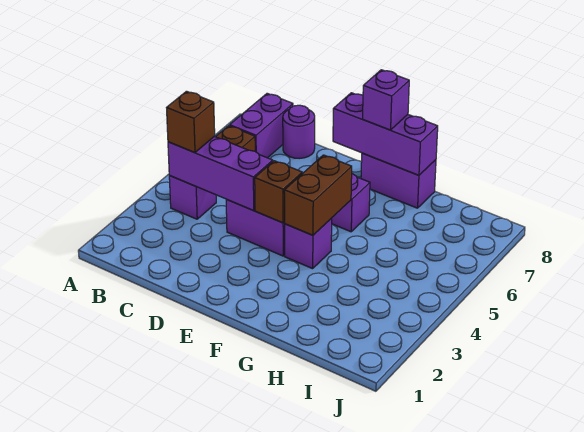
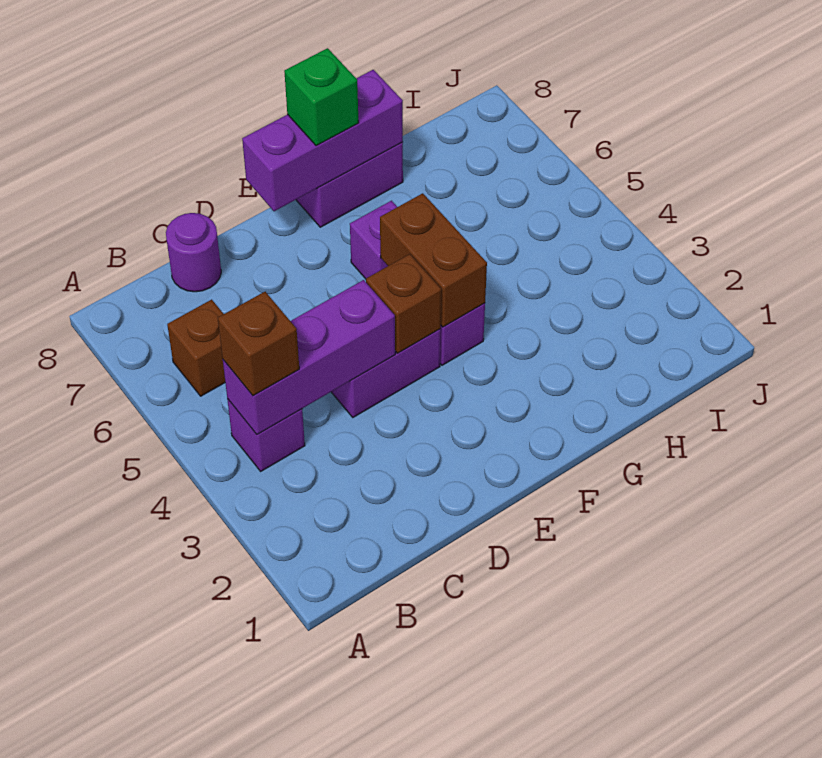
purple brick B7:B8 level 1 -> none
purple brick F8 level 3 -> green brick F8 level 3

